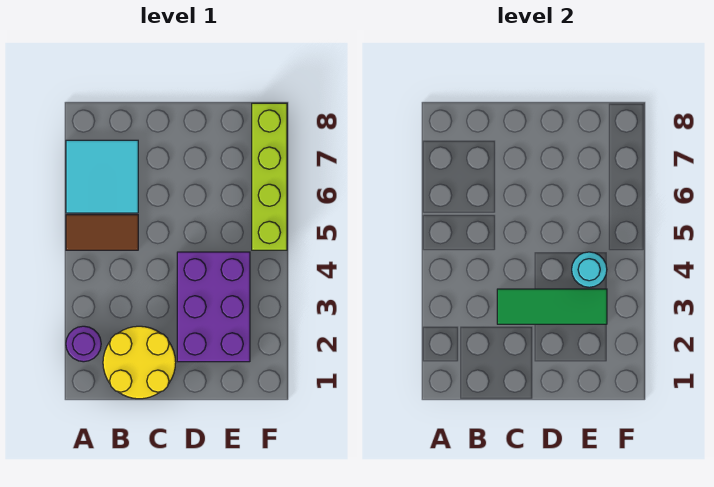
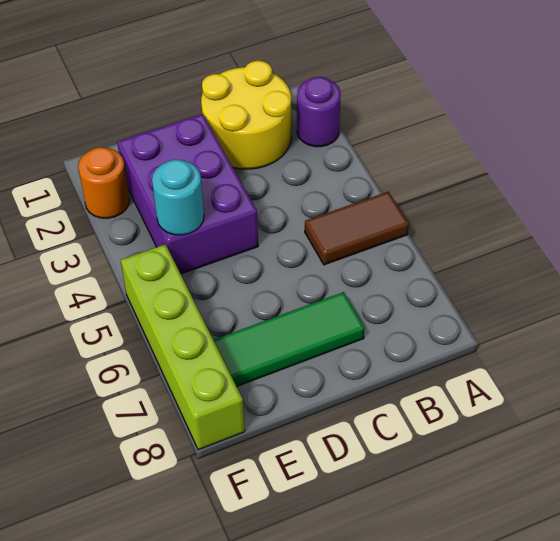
cyan tile A6:B7 level 1 -> none
green tile C3:E3 level 2 -> green tile C7:E7 level 1
none -> orange round brick F2 level 1

